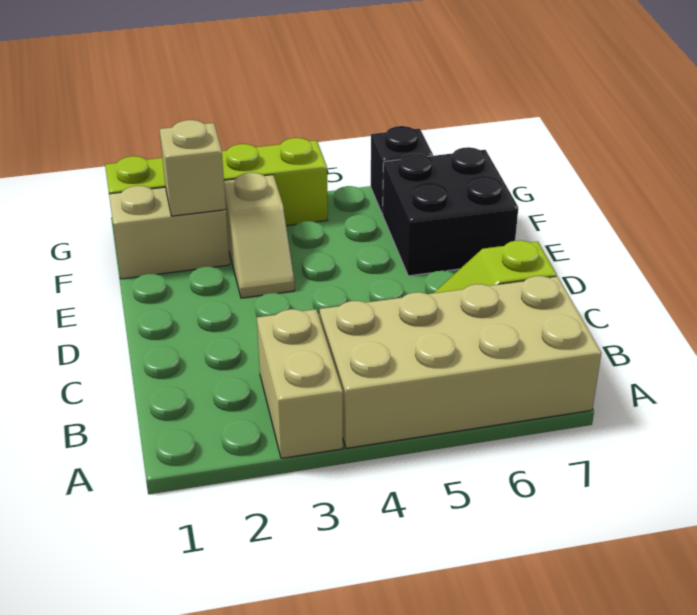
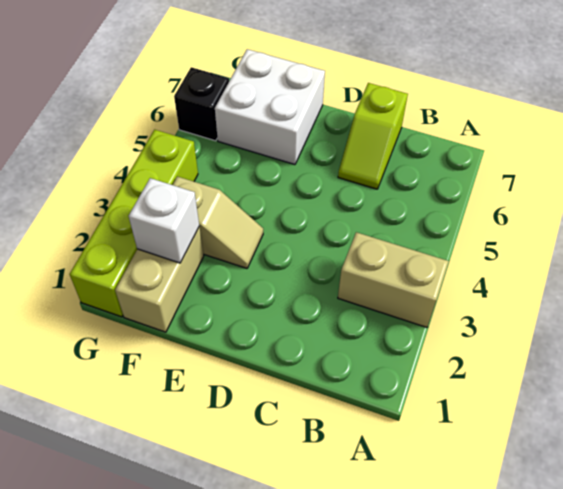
tan brick A4:B7 level 1 -> none
black brick E6:F7 level 1 -> white brick E6:F7 level 1
tan brick F2 level 2 -> white brick F2 level 2

